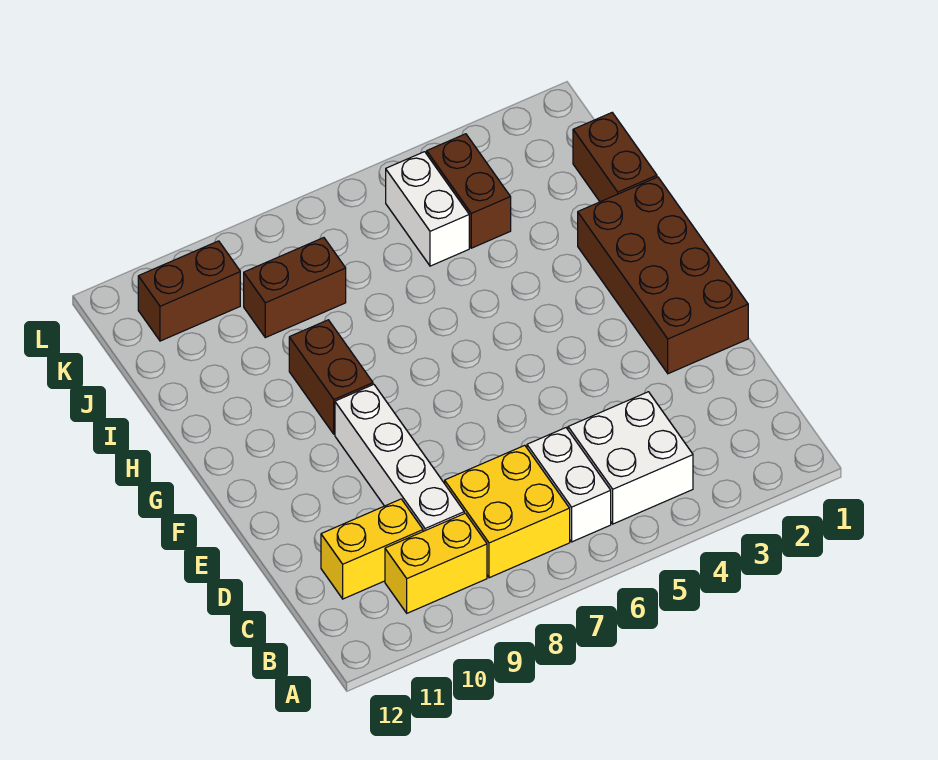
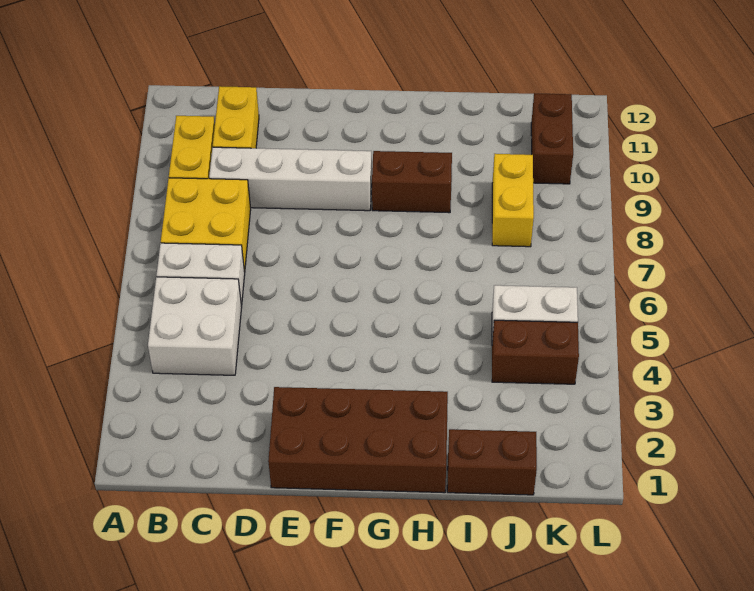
brown brick J8:J9 level 1 -> yellow brick J8:J9 level 1

